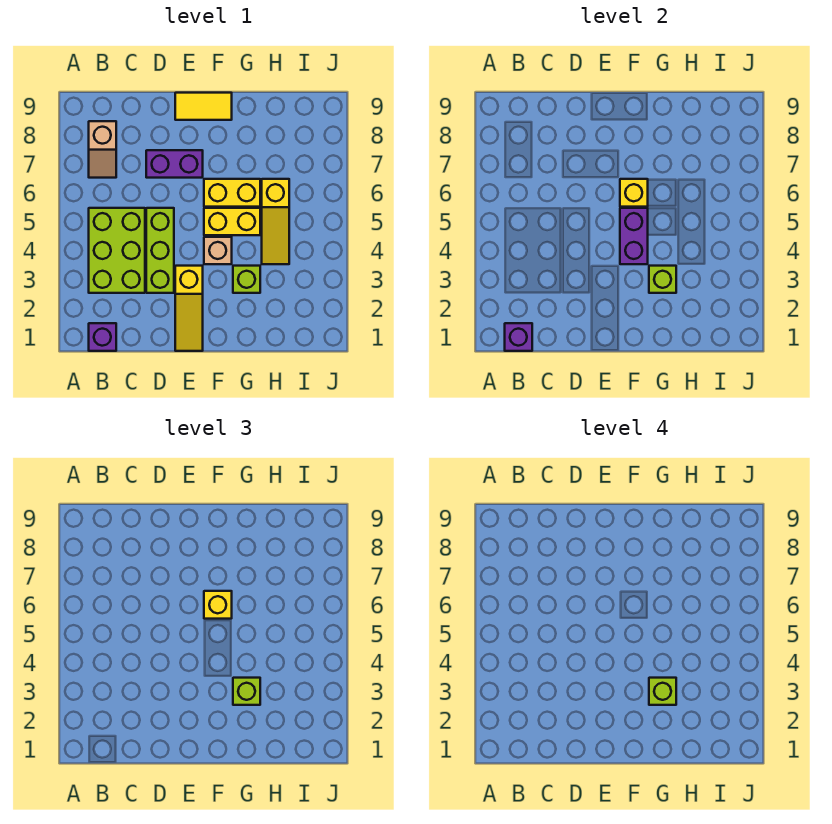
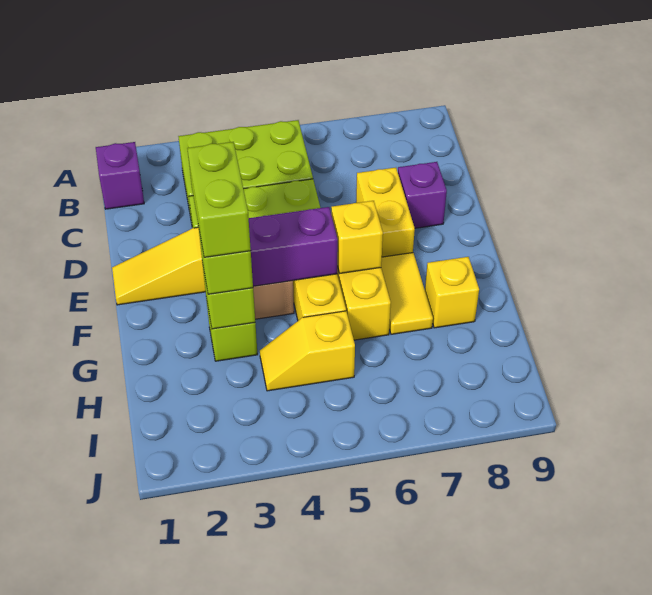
purple brick B1 level 2 -> purple brick D8 level 1
tan slope B7:B8 level 1 top 8 -> none
purple brick D7:E7 level 1 -> yellow brick D7:E7 level 1
yellow tile E9:F9 level 1 -> yellow tile F7:G7 level 1
yellow brick F6 level 3 -> yellow brick G8 level 1
lime brick G3 level 4 -> lime brick F3:G3 level 4
yellow slope H4:H6 level 1 top 6 -> yellow slope H4:H5 level 1 top 5

